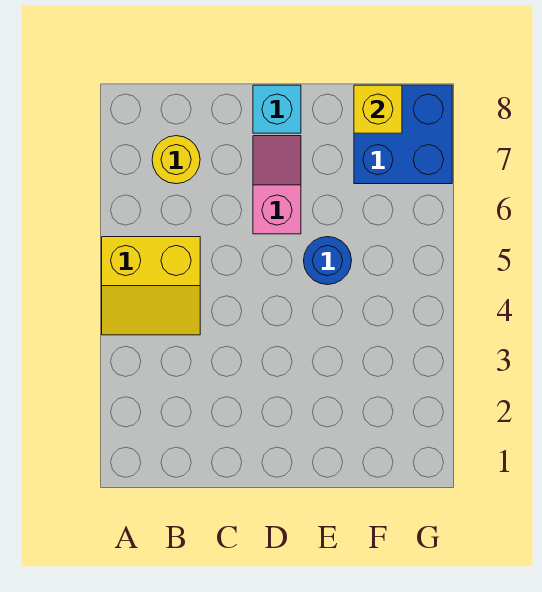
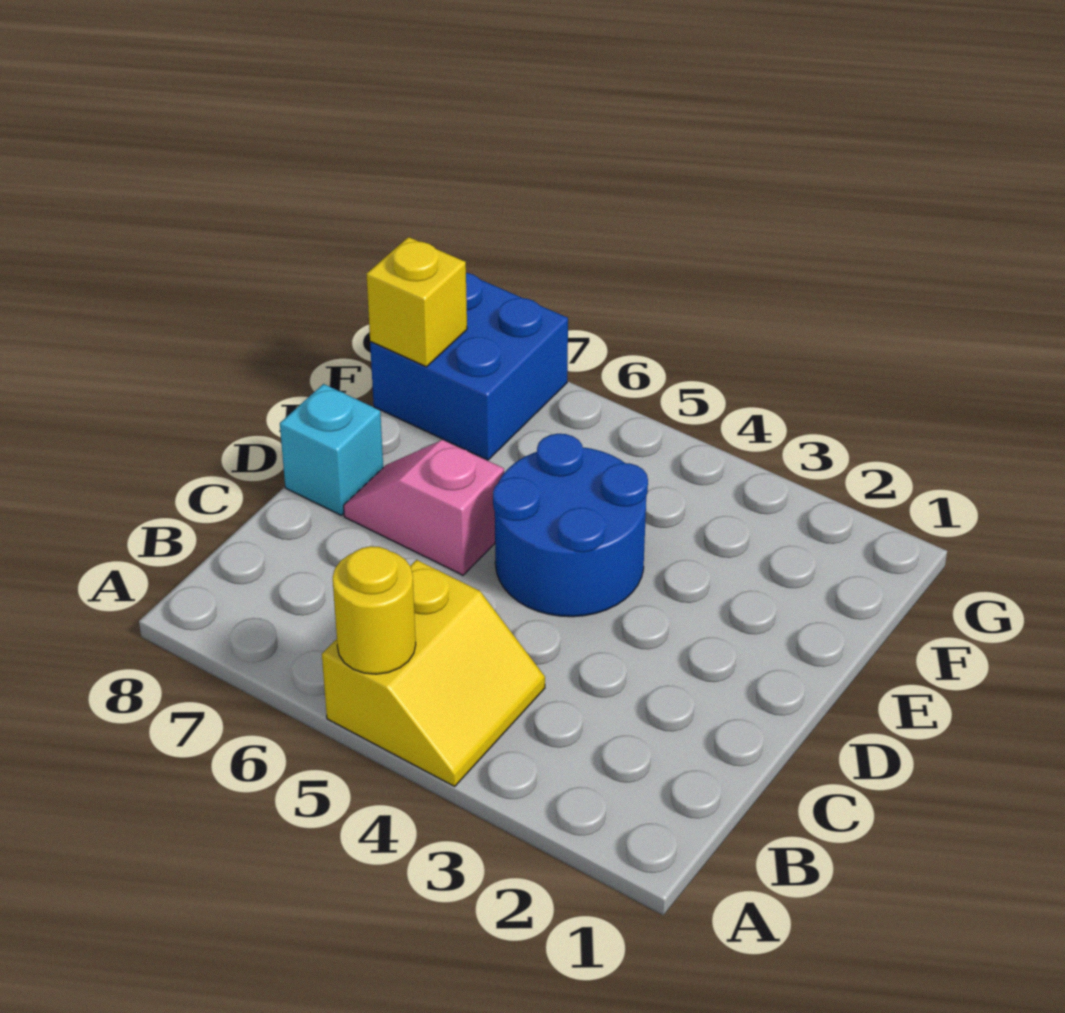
yellow round brick B7 level 1 -> yellow round brick A5 level 2
blue round brick E5 level 1 -> blue round brick D4:E5 level 1

